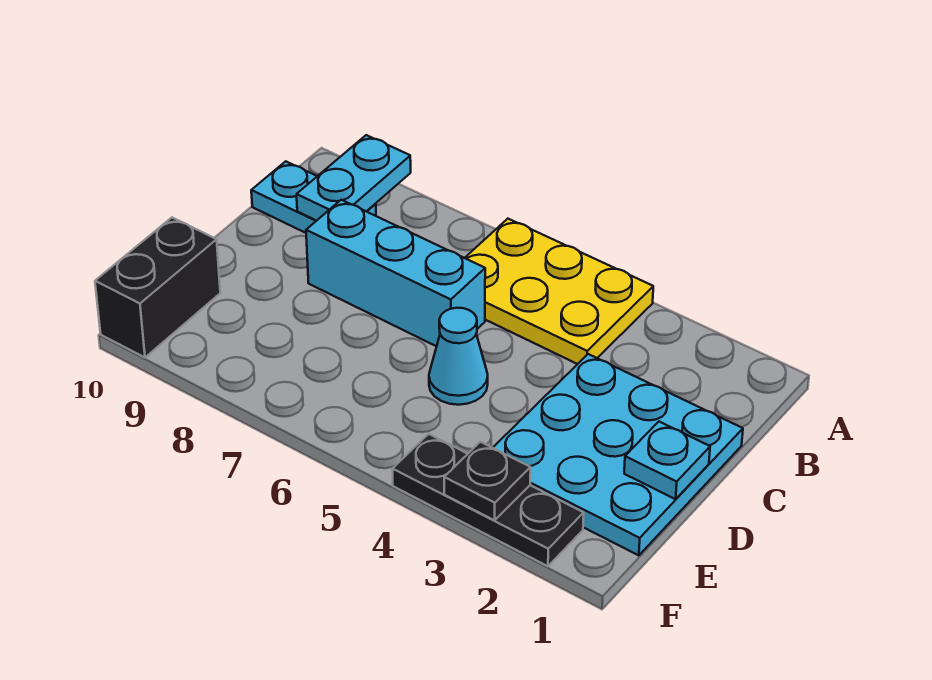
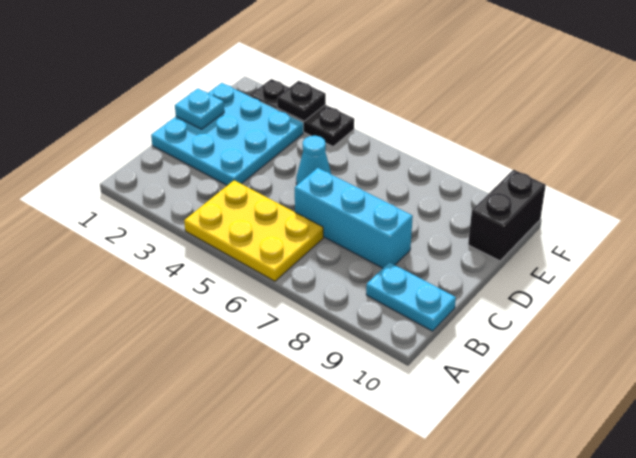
cyan plate A9:B9 level 2 -> none

